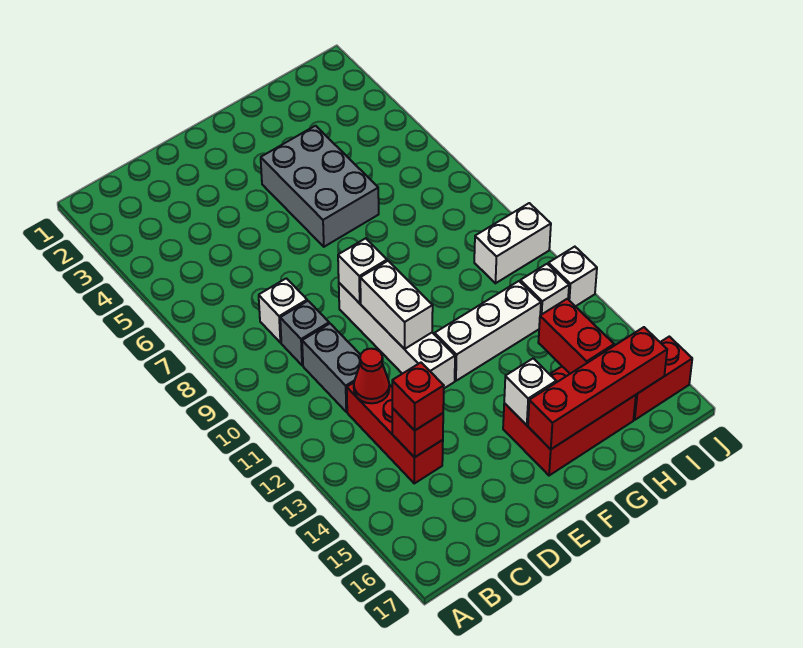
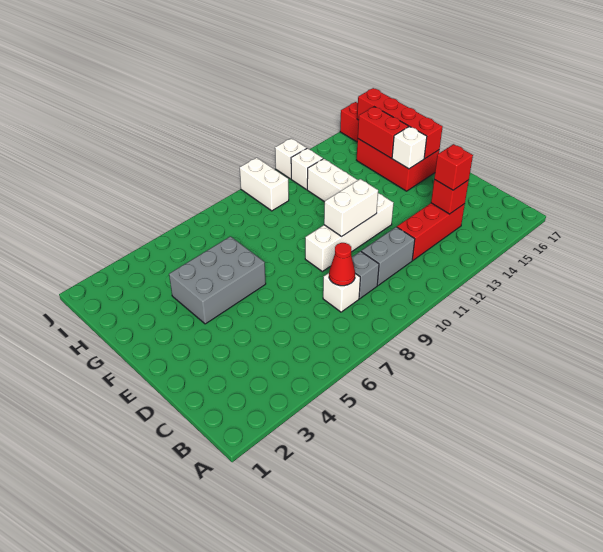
red cone C12 level 2 -> red cone C8 level 2
white brick E9 level 2 -> none
red brick H14:H15 level 2 -> red brick G15:H15 level 2

